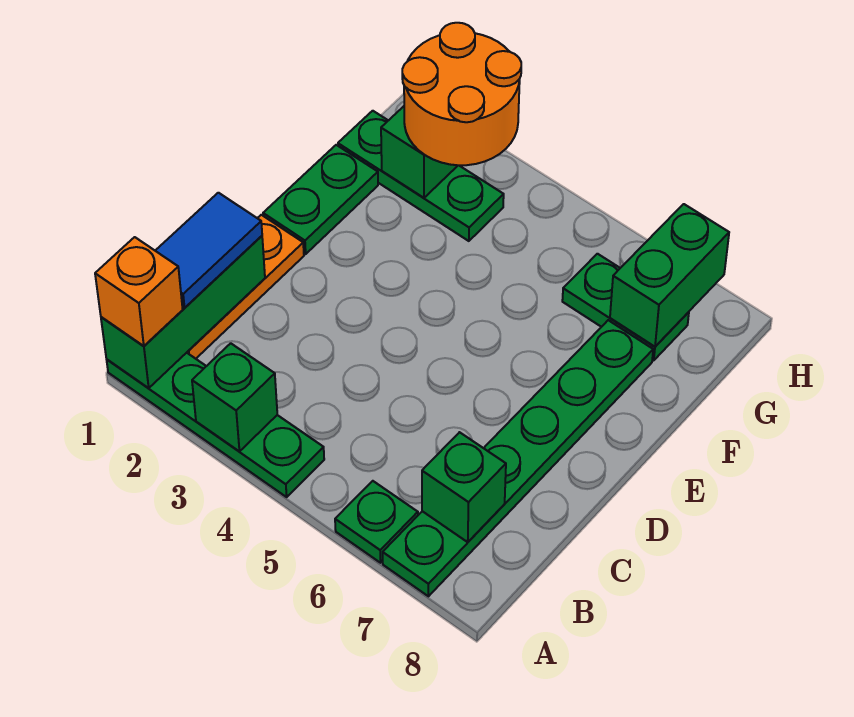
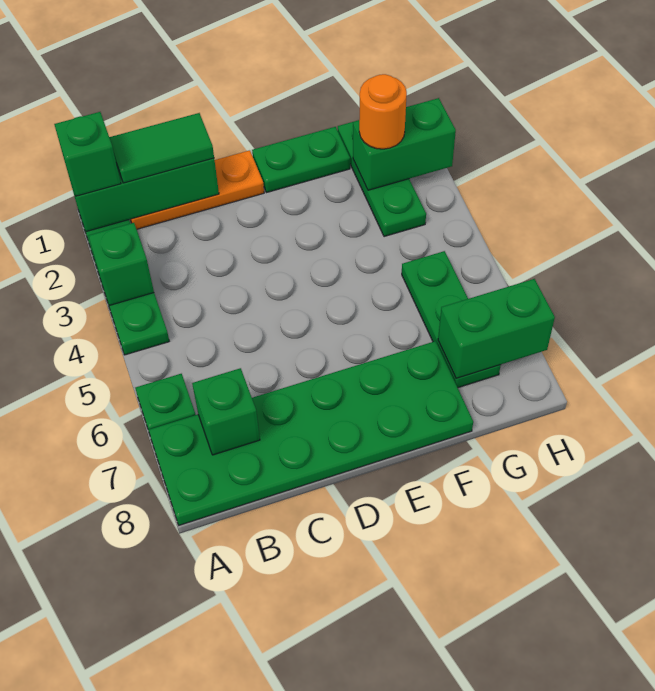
orange brick A1 level 3 -> green brick A1 level 3
green plate A7:F7 level 1 -> green plate A7:F8 level 1
blue tile B1:C1 level 3 -> green tile B1:C1 level 3
orange round brick G2:H3 level 3 -> orange round brick G2 level 3
green plate G6:G7 level 1 -> green plate G5:G7 level 1

